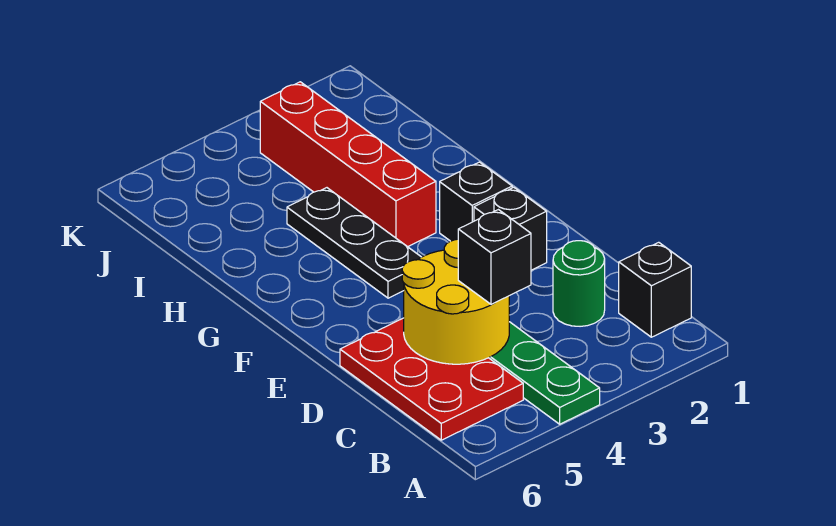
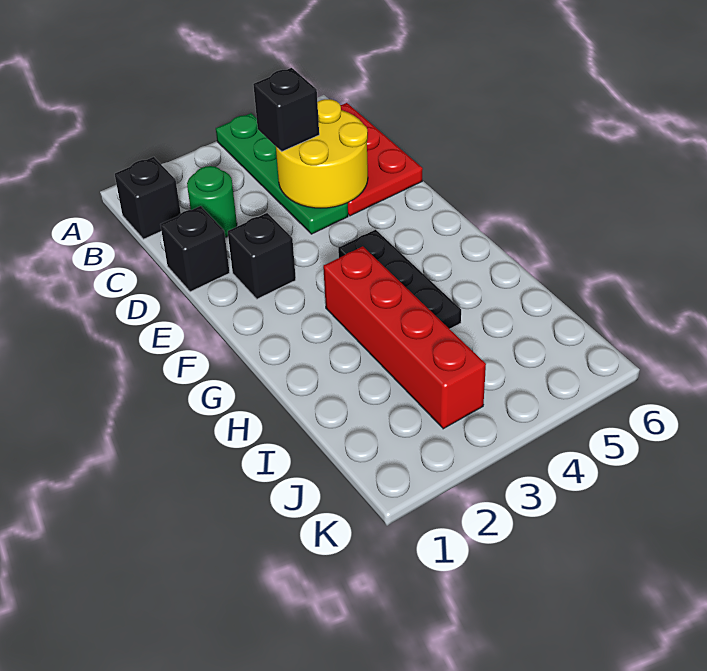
black brick F2 level 1 -> black brick D1 level 1

